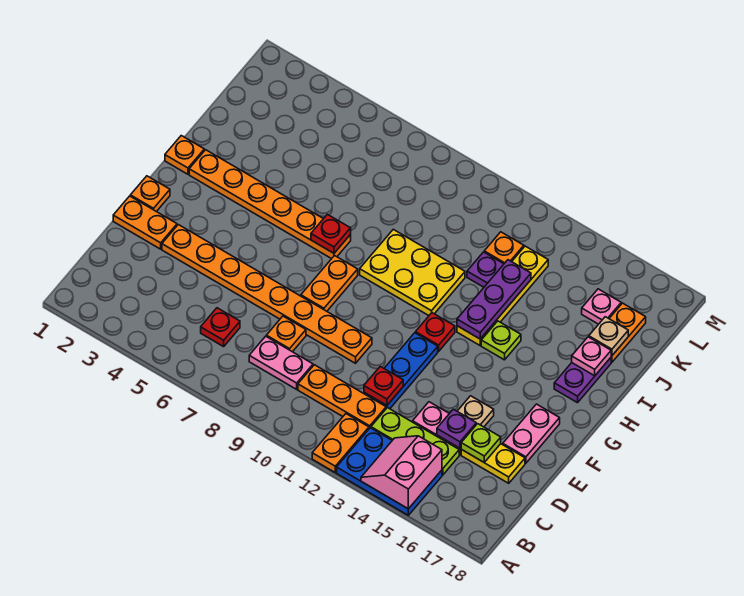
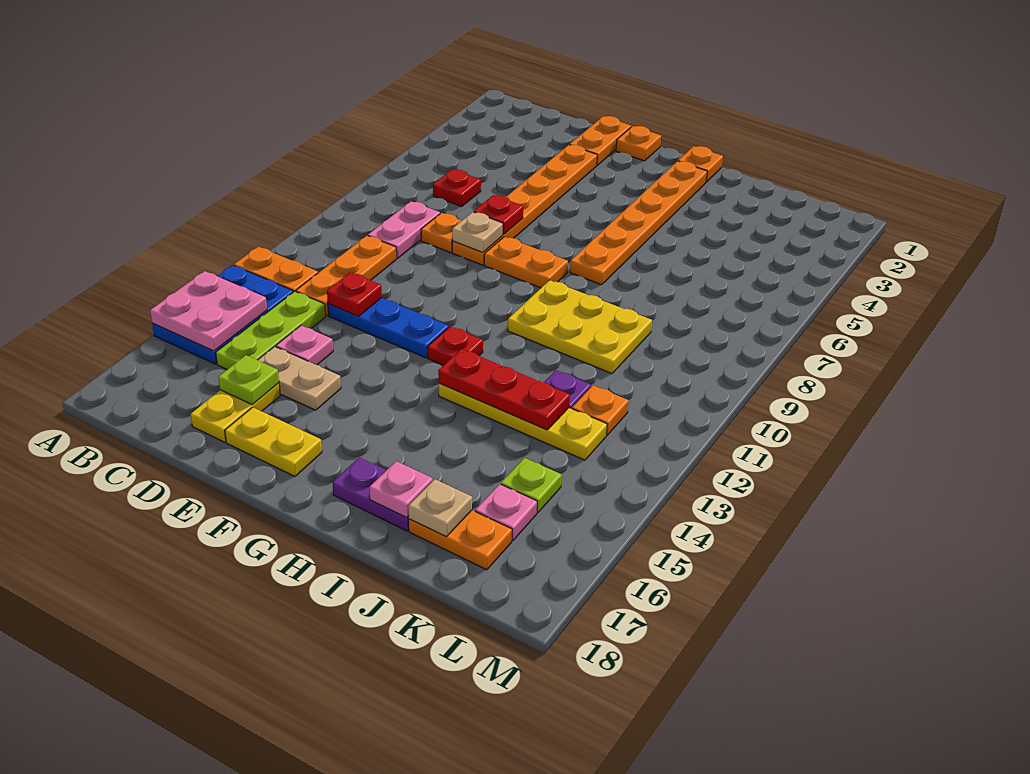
pink slope A14:B15 level 2 top 15 -> pink plate A14:B15 level 2
purple plate D15 level 2 -> none
orange plate E3:E10 level 1 -> orange plate E3:E8 level 1
none -> tan plate E8 level 2
pink plate E17:F17 level 1 -> yellow plate E17:F17 level 1
red plate H7 level 2 -> red plate E7 level 2
yellow plate H9:I11 level 1 -> yellow plate H9:J10 level 1
purple plate H13:J13 level 2 -> red plate H13:J13 level 2
lime plate H14 level 1 -> lime plate K15 level 1

